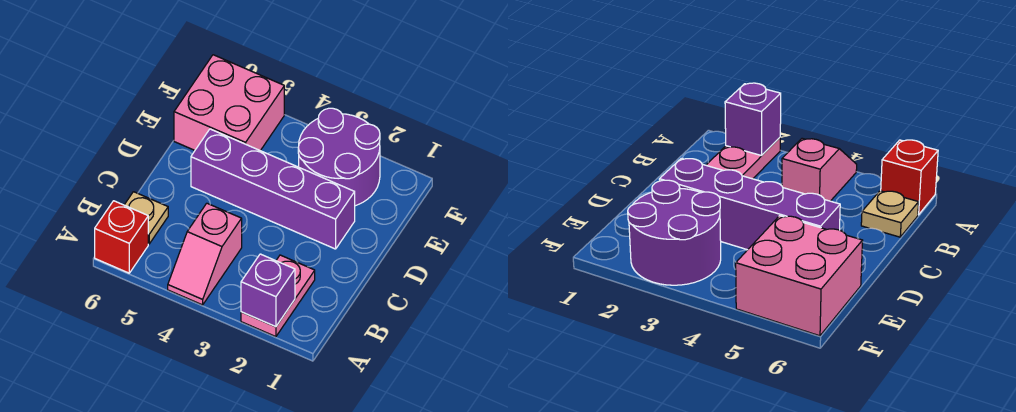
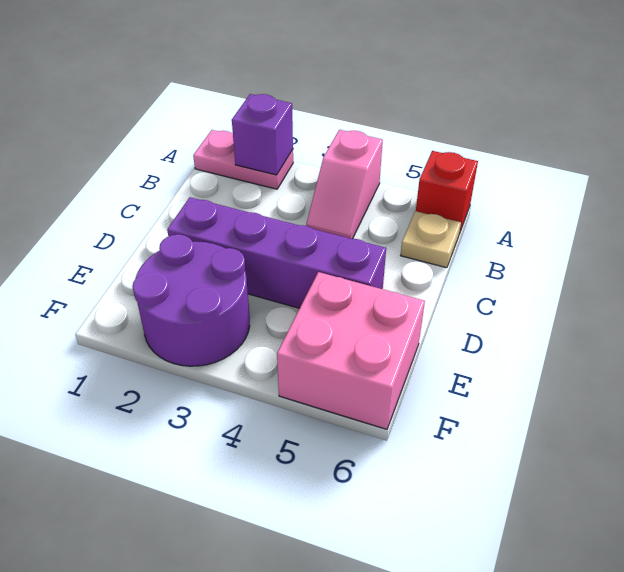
pink plate A2:B2 level 1 -> pink plate A1:A2 level 1
pink slope A4:B4 level 1 top B -> pink slope A4:B4 level 1 top A

